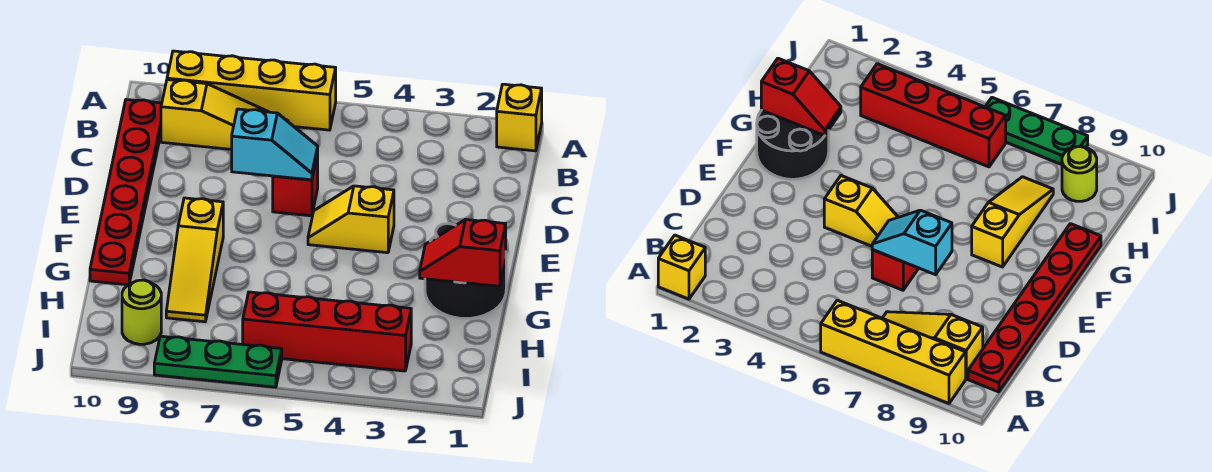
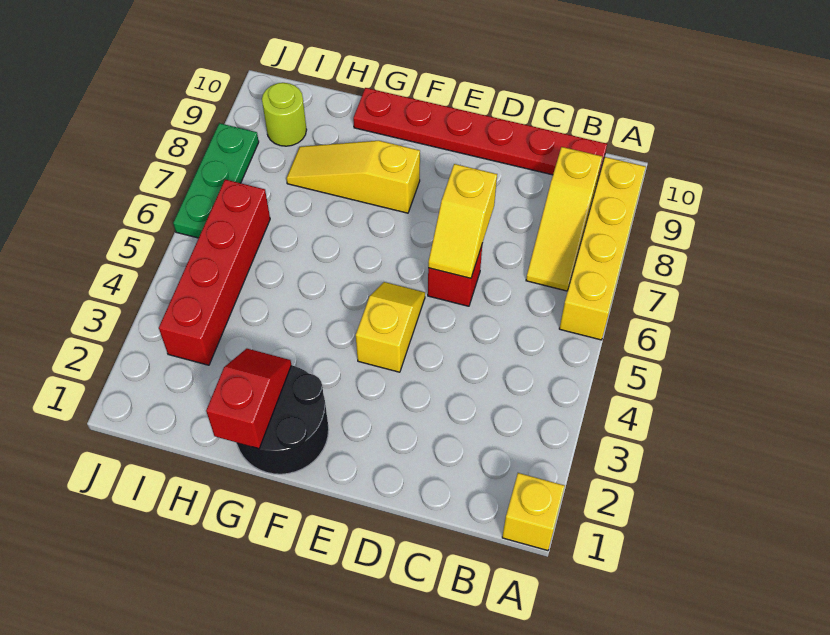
cyan slope D6:D7 level 2 top 7 -> yellow slope D6:D7 level 2 top 7

